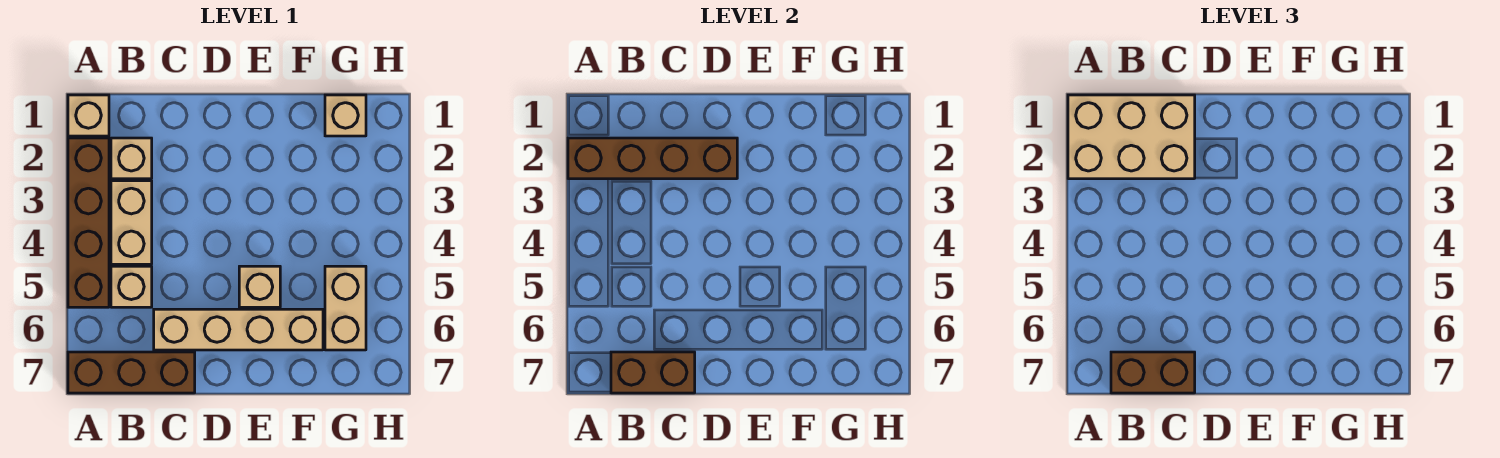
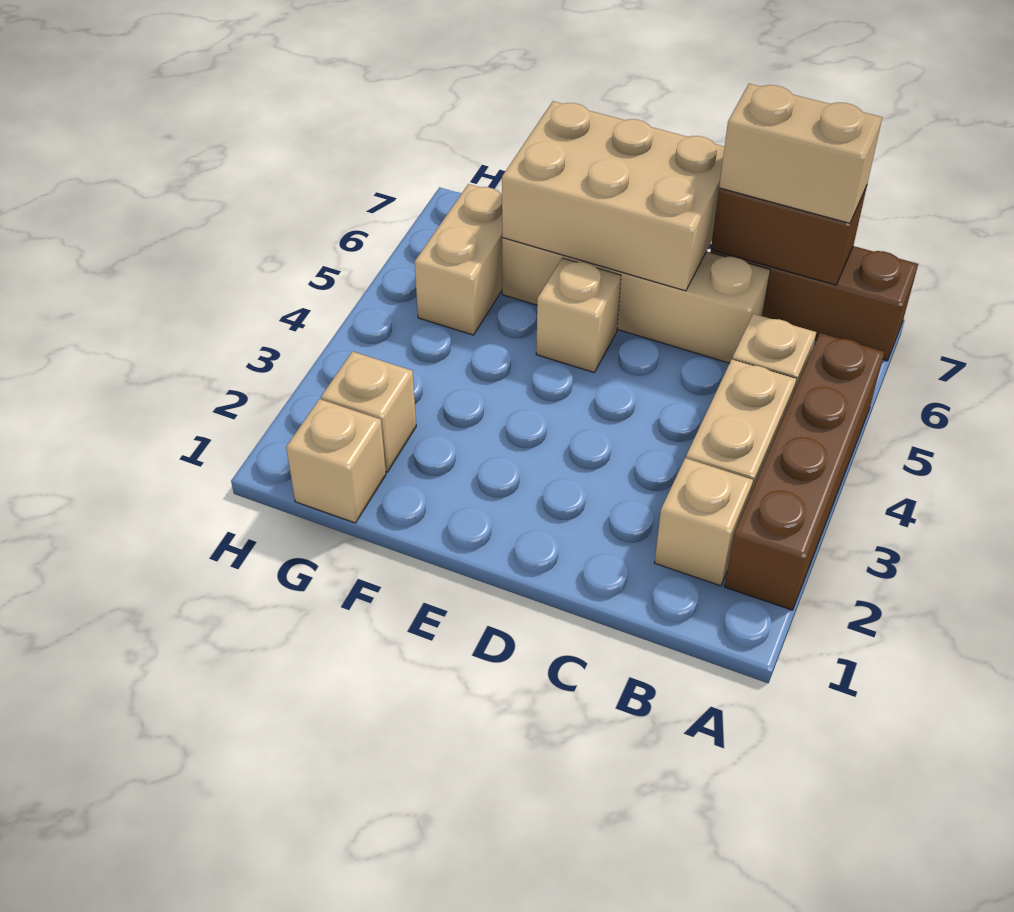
tan brick A1 level 1 -> tan brick G2 level 1
tan brick A1:C2 level 3 -> tan brick D6:F7 level 2
brown brick A2:D2 level 2 -> none
brown brick B7:C7 level 3 -> tan brick B7:C7 level 3

